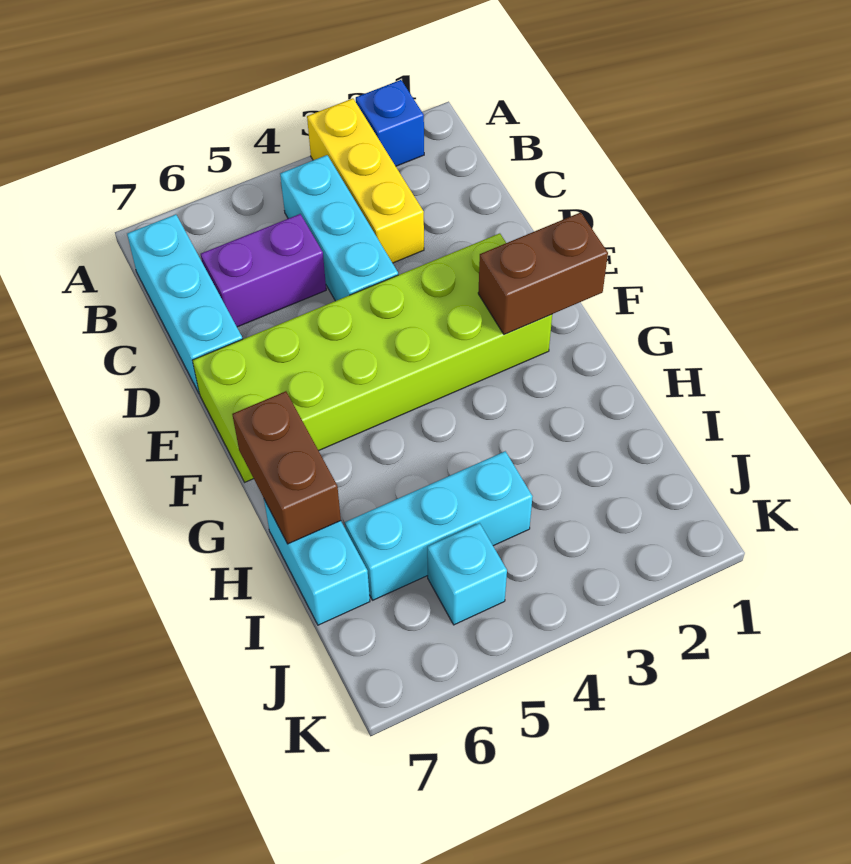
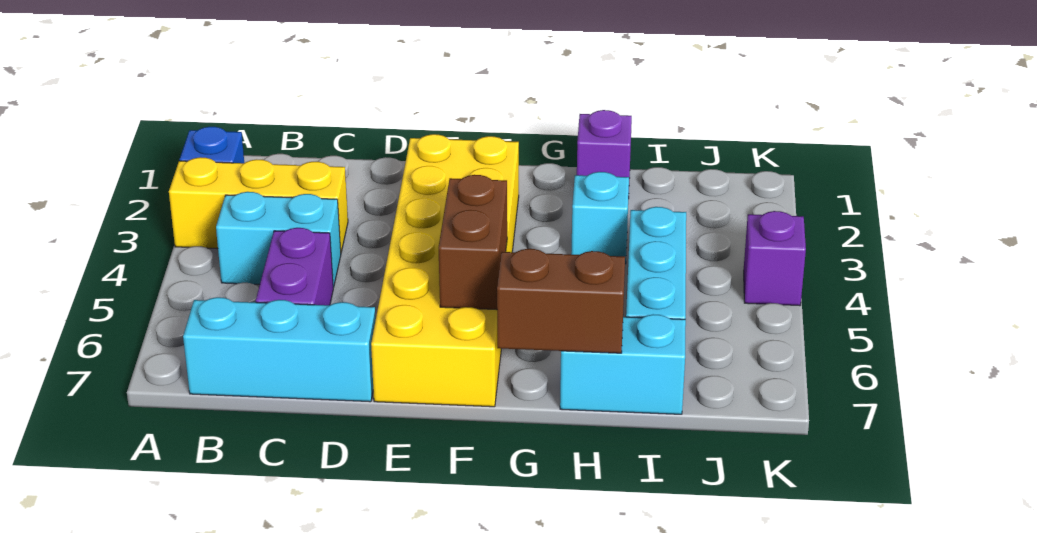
cyan brick B4:D4 level 1 -> cyan brick B4:C4 level 1
lime brick E2:F7 level 1 -> yellow brick E2:F7 level 1
brown brick F1:F2 level 2 -> brown brick F5:F6 level 2
none -> purple brick H1 level 1
cyan brick J5 level 1 -> cyan brick H3 level 1
none -> purple brick K4 level 1

